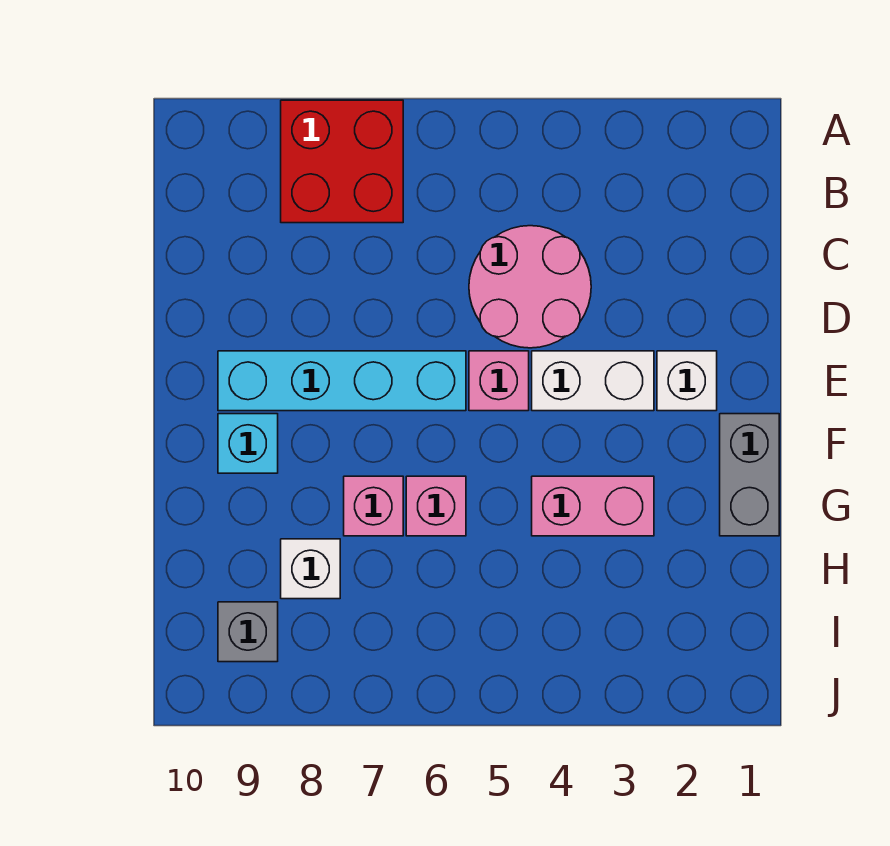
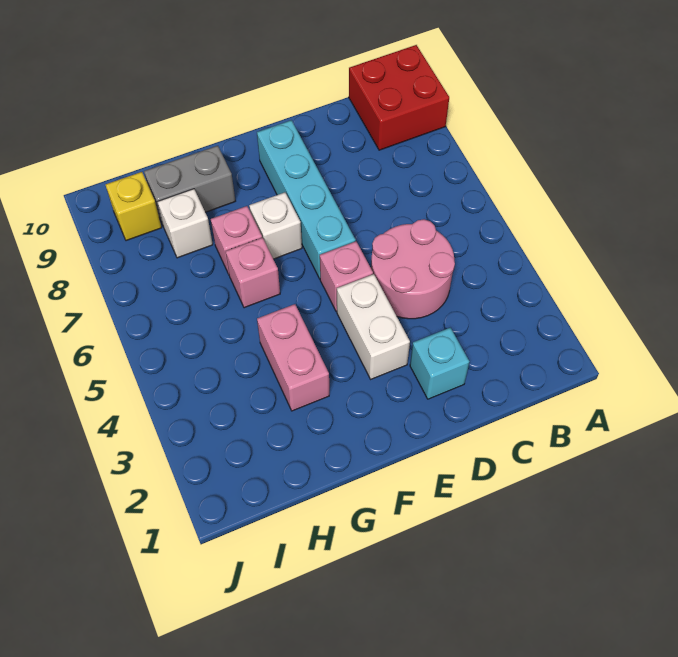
red brick A7:B8 level 1 -> red brick A9:B10 level 1
white brick E2 level 1 -> white brick F7 level 1
grey brick F1:G1 level 1 -> grey brick G9:H9 level 1
cyan brick F9 level 1 -> cyan brick D2 level 1
grey brick I9 level 1 -> yellow brick I9 level 1

